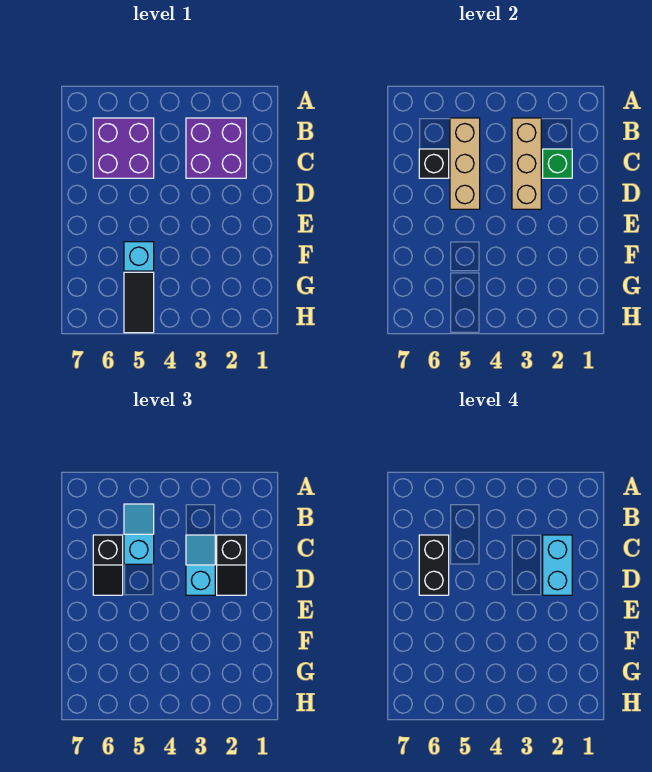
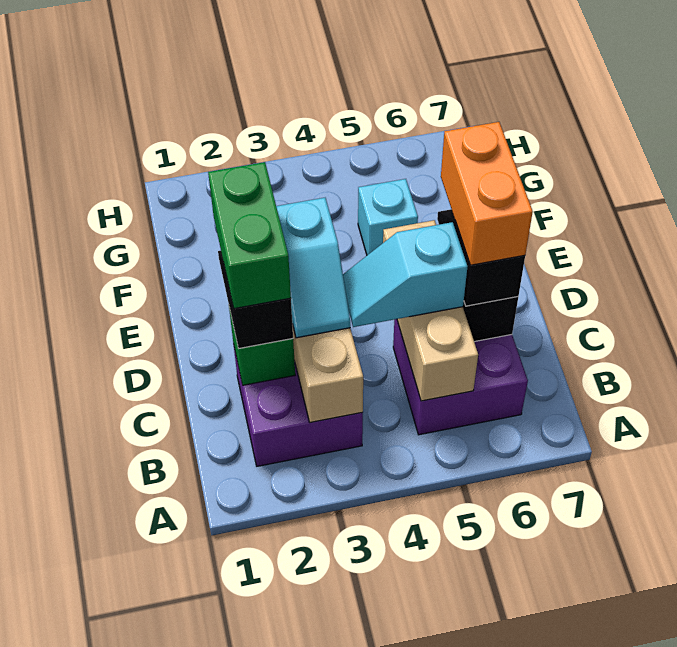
cyan slope B5:C5 level 3 top C -> cyan slope C4:C5 level 3 top 5
cyan brick C2:D2 level 4 -> green brick C2:D2 level 4
black brick C6:D6 level 4 -> orange brick C6:D6 level 4
black tile G5:H5 level 1 -> none

